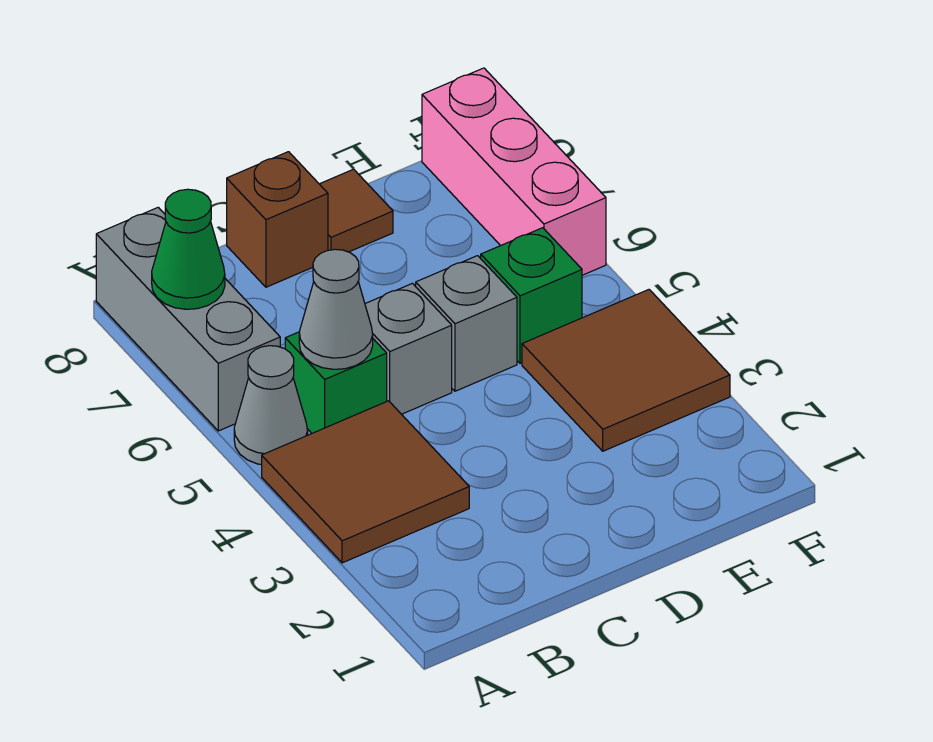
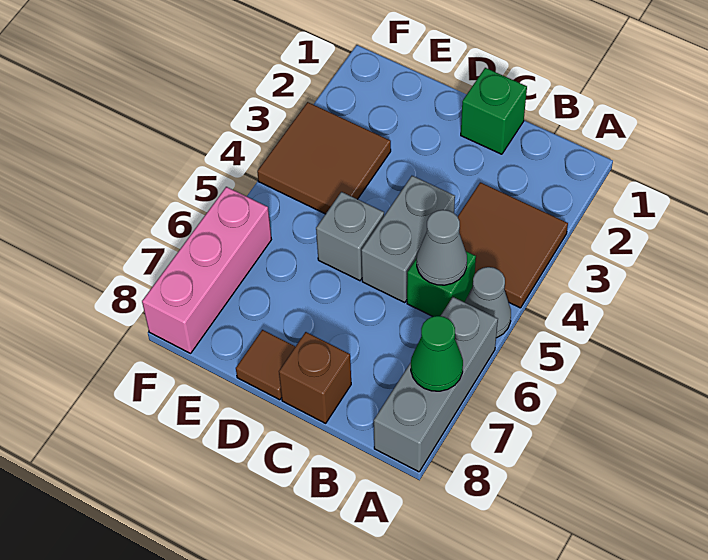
grey brick C5 level 1 -> grey brick C4:C5 level 1
green brick E5 level 1 -> green brick C1 level 1

